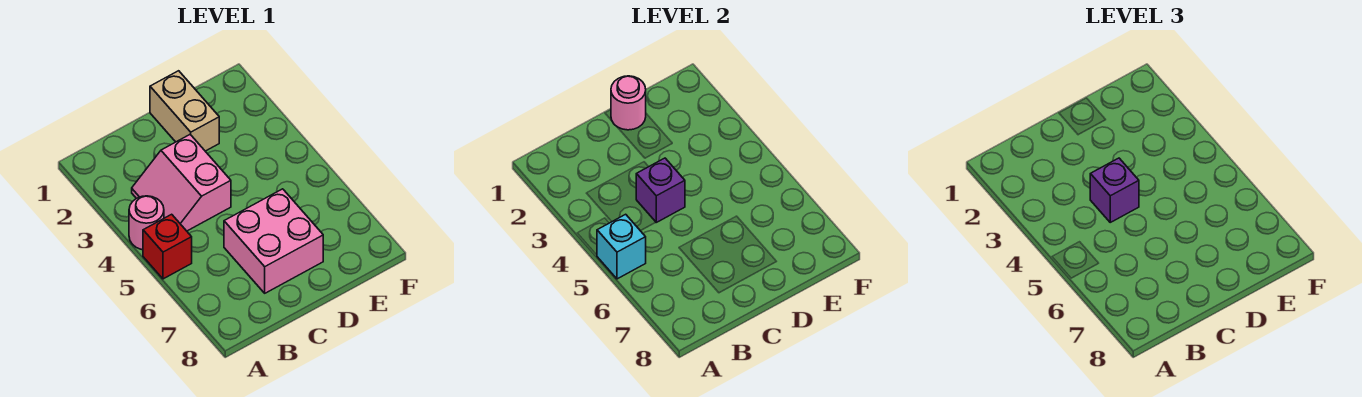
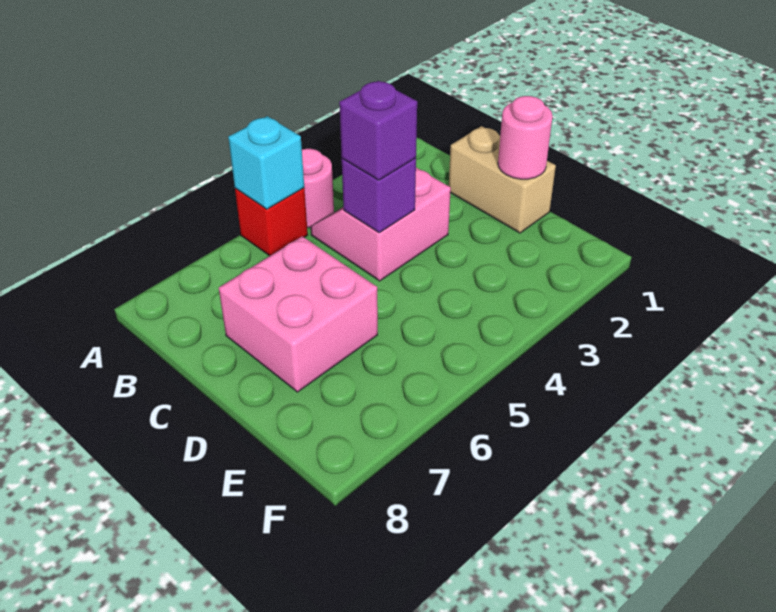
tan brick D1:D2 level 1 -> tan brick C1:D1 level 1

